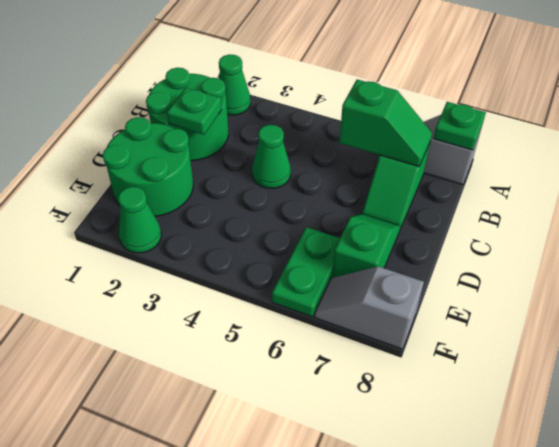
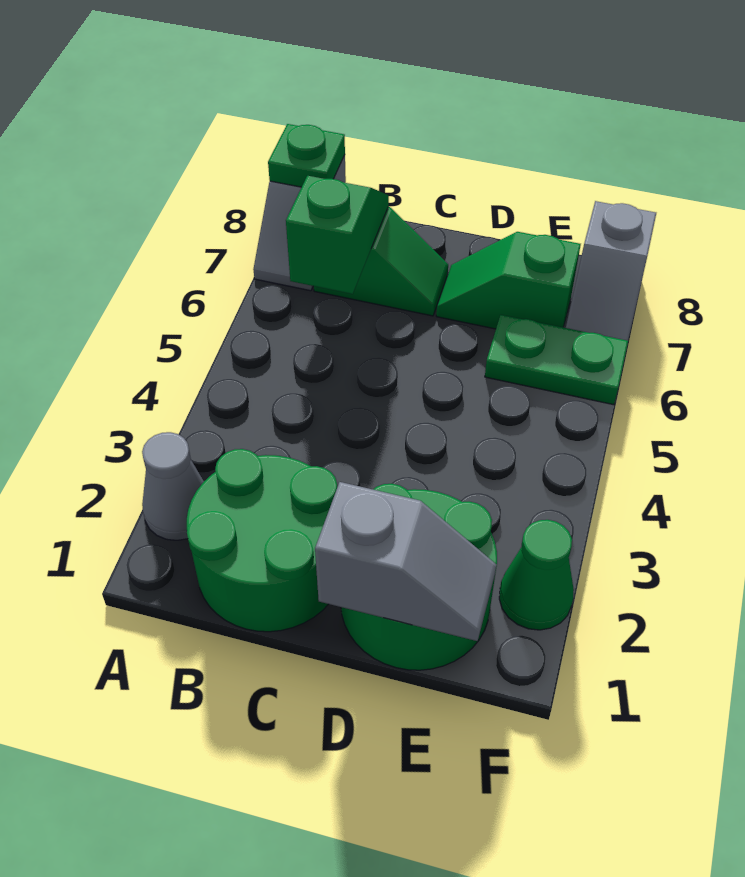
green cone A2 level 1 -> grey cone A2 level 1
green plate C2 level 2 -> none
green cone C4 level 1 -> none
none -> grey slope D1:E1 level 2 top D

